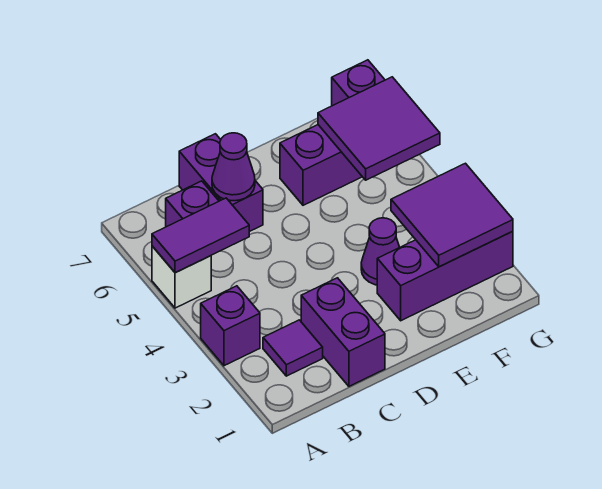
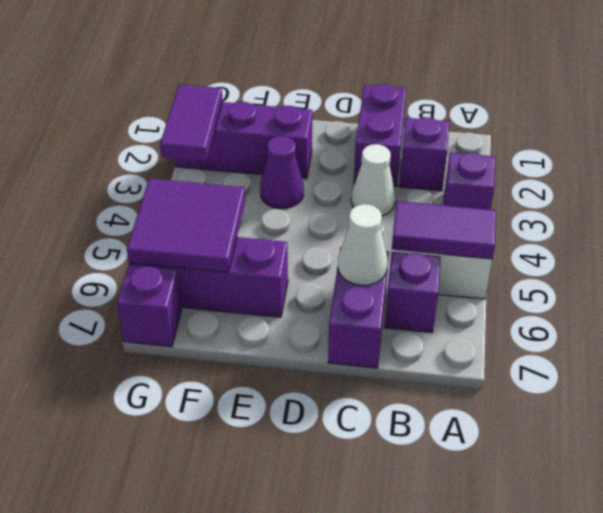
purple tile B2 level 1 -> purple brick B2 level 1
none -> white cone C3 level 1
purple cone C6 level 2 -> white cone C6 level 2
purple tile F2:G3 level 2 -> purple tile G2:G3 level 2

